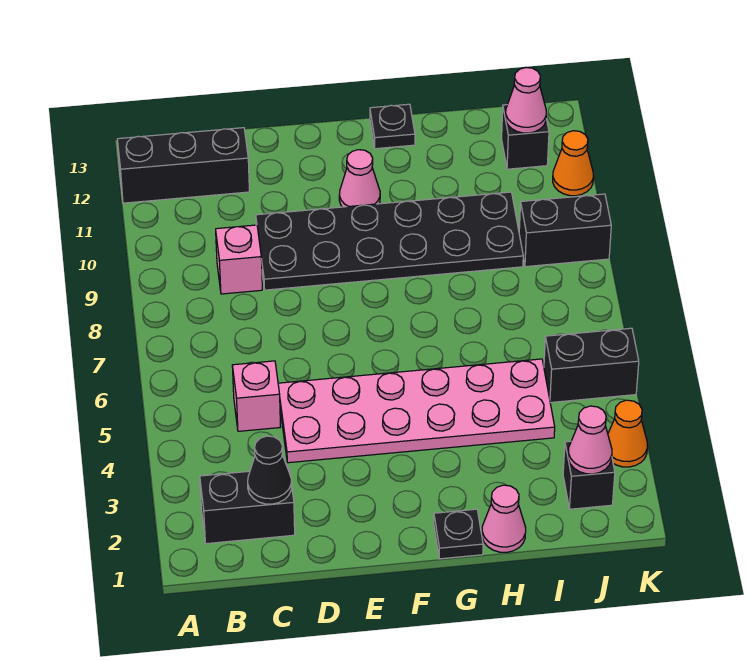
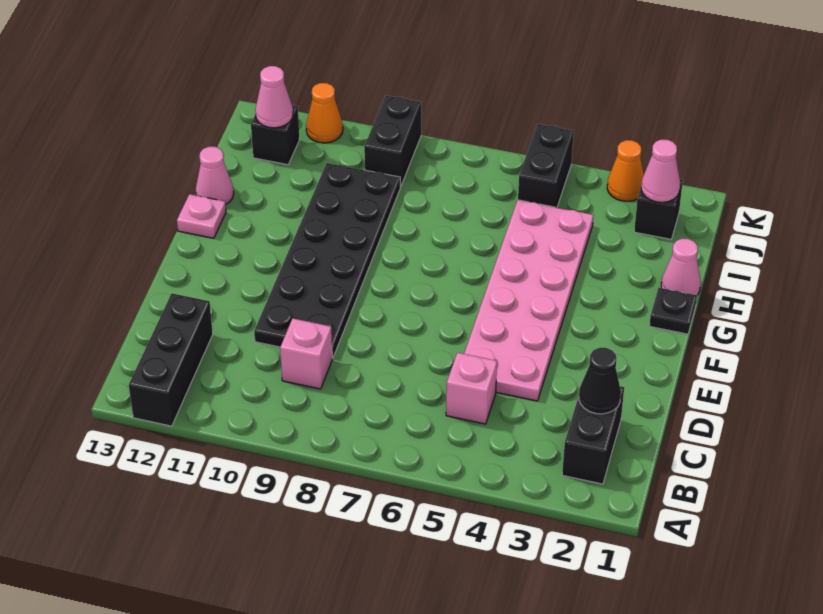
pink cone F11 level 1 -> pink cone H13 level 1
black plate G13 level 1 -> pink plate G13 level 1

